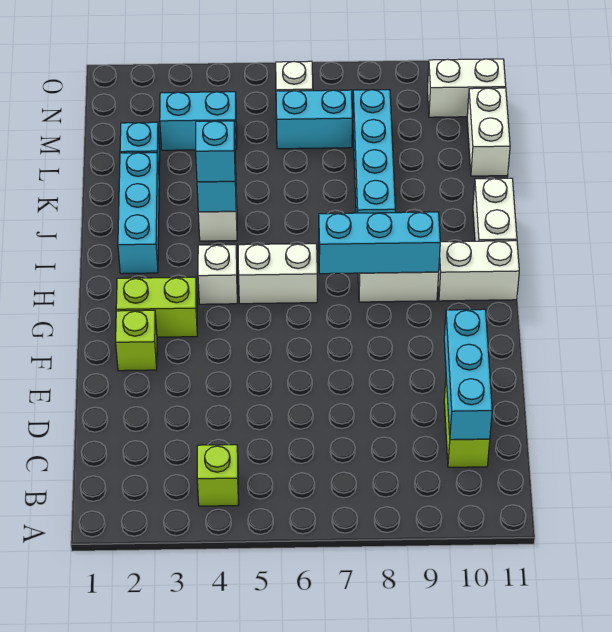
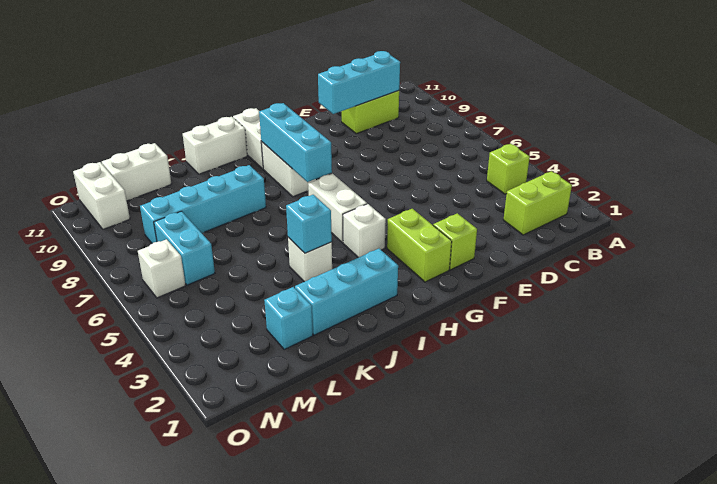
none -> lime brick B2:C2 level 1
cyan brick J4 level 3 -> none
cyan brick M3:M4 level 1 -> none

